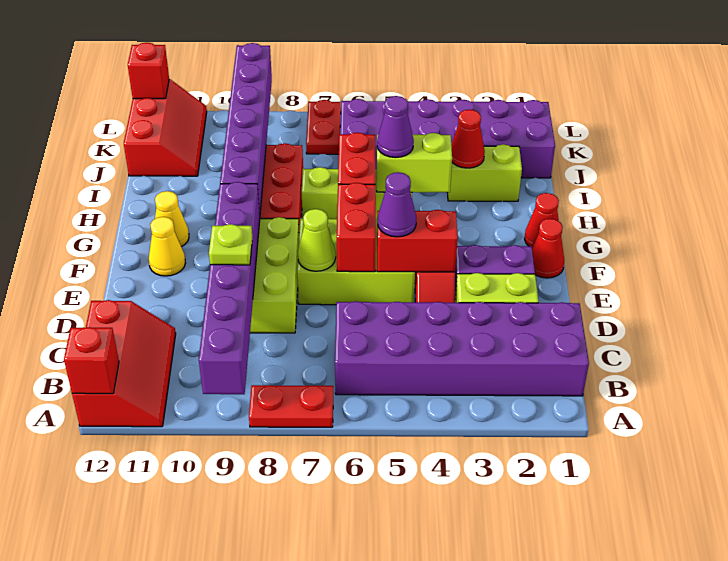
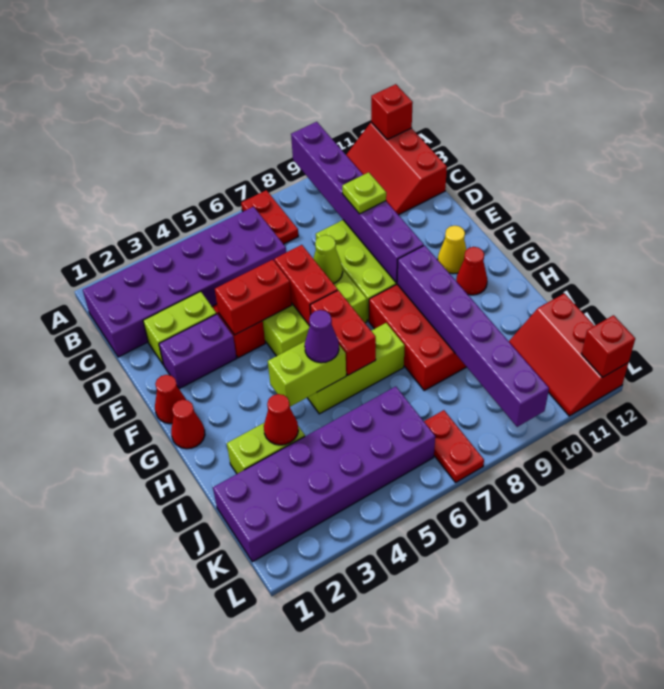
red plate A7:A8 level 1 -> red plate A7:B7 level 1
purple cone E5 level 3 -> none
yellow cone G11 level 1 -> red cone G11 level 1

